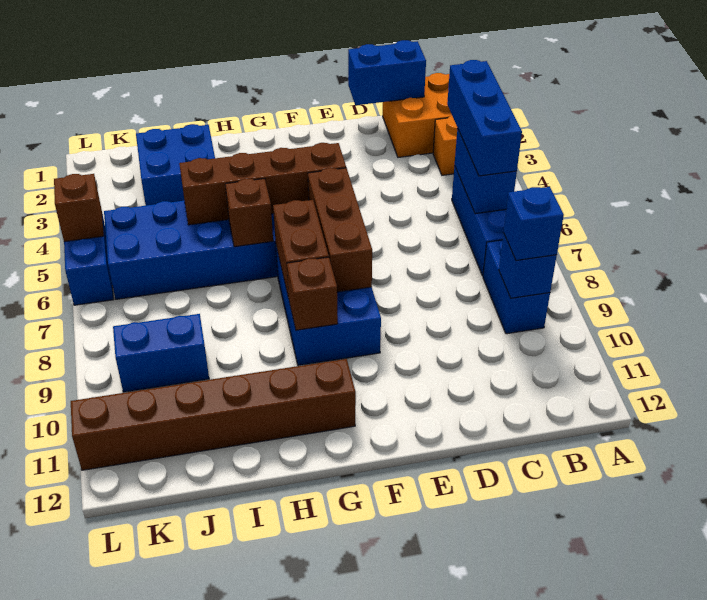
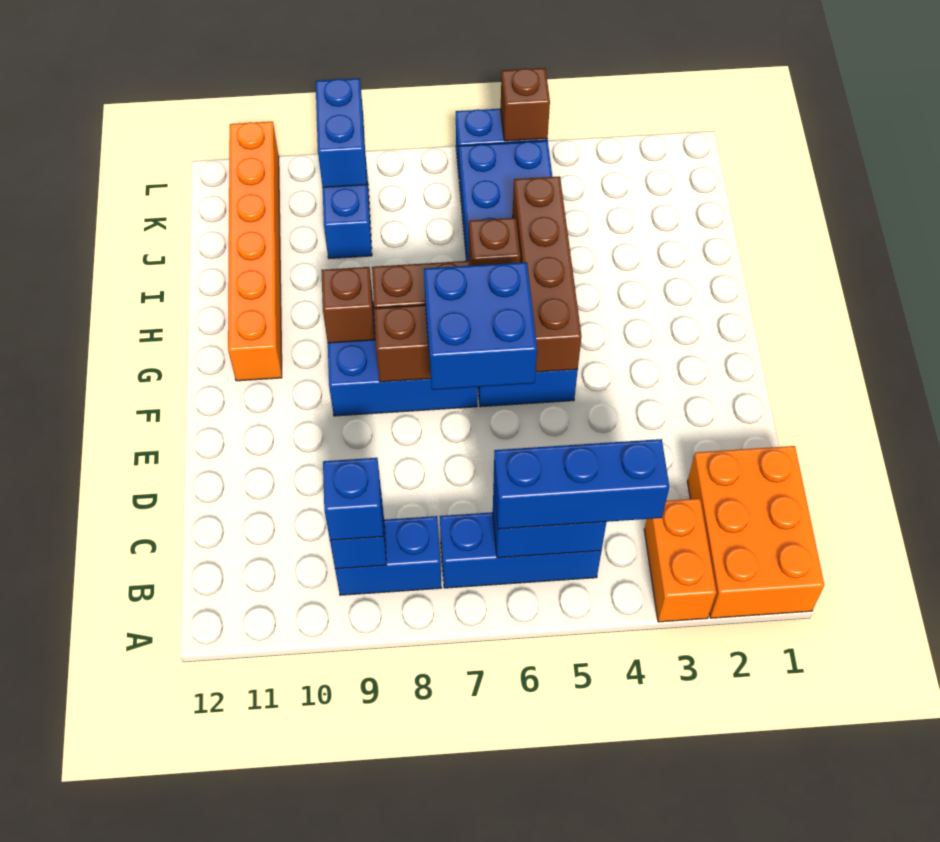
blue brick C1:D1 level 2 -> blue brick K9:L9 level 2
brown brick G11:L11 level 1 -> orange brick G11:L11 level 1
blue brick I2:J3 level 1 -> blue brick E6:F7 level 3

